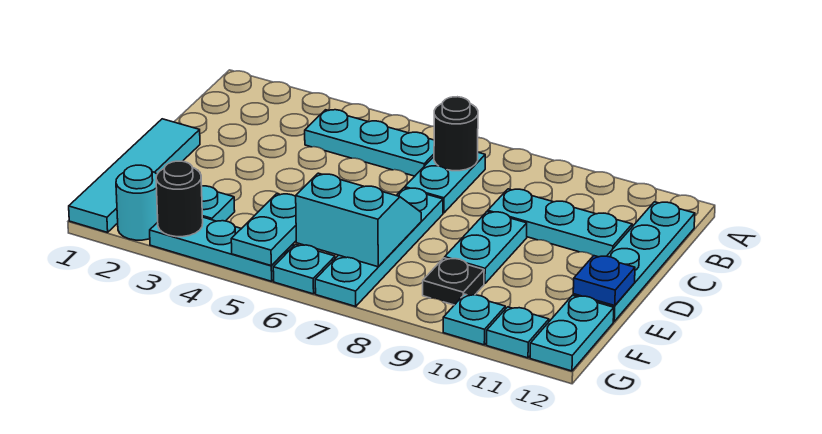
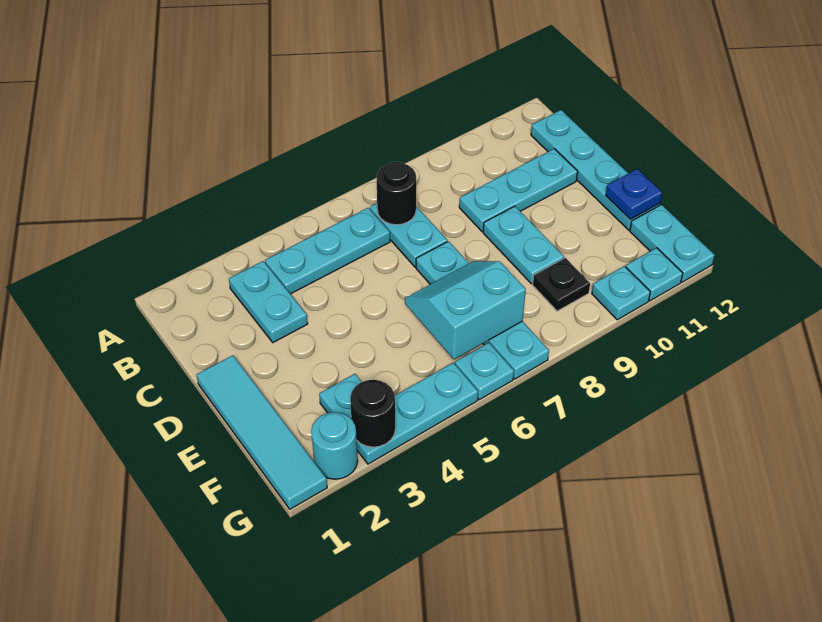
cyan plate F5:G5 level 2 -> cyan plate B3:C3 level 1

